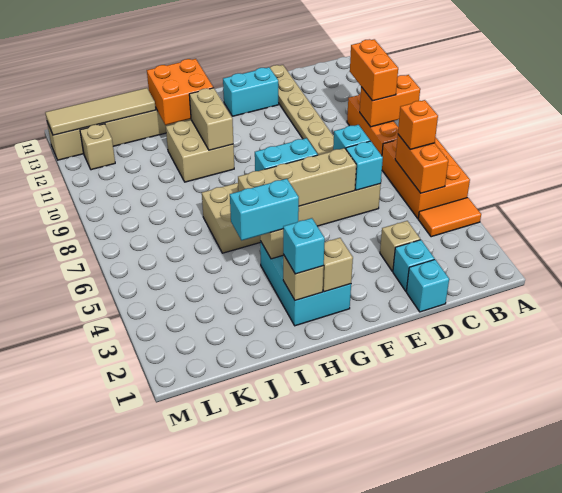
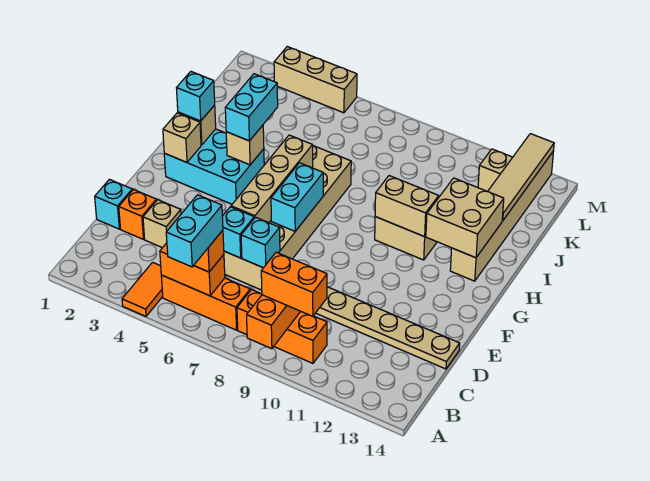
orange brick A5:B7 level 1 -> orange brick B5:B7 level 1
cyan brick D2 level 1 -> orange brick D2 level 1
cyan brick E13:F13 level 1 -> cyan brick A6:B6 level 4
orange brick H12:I13 level 2 -> tan brick H12:I13 level 2
none -> tan brick M3:M5 level 1

